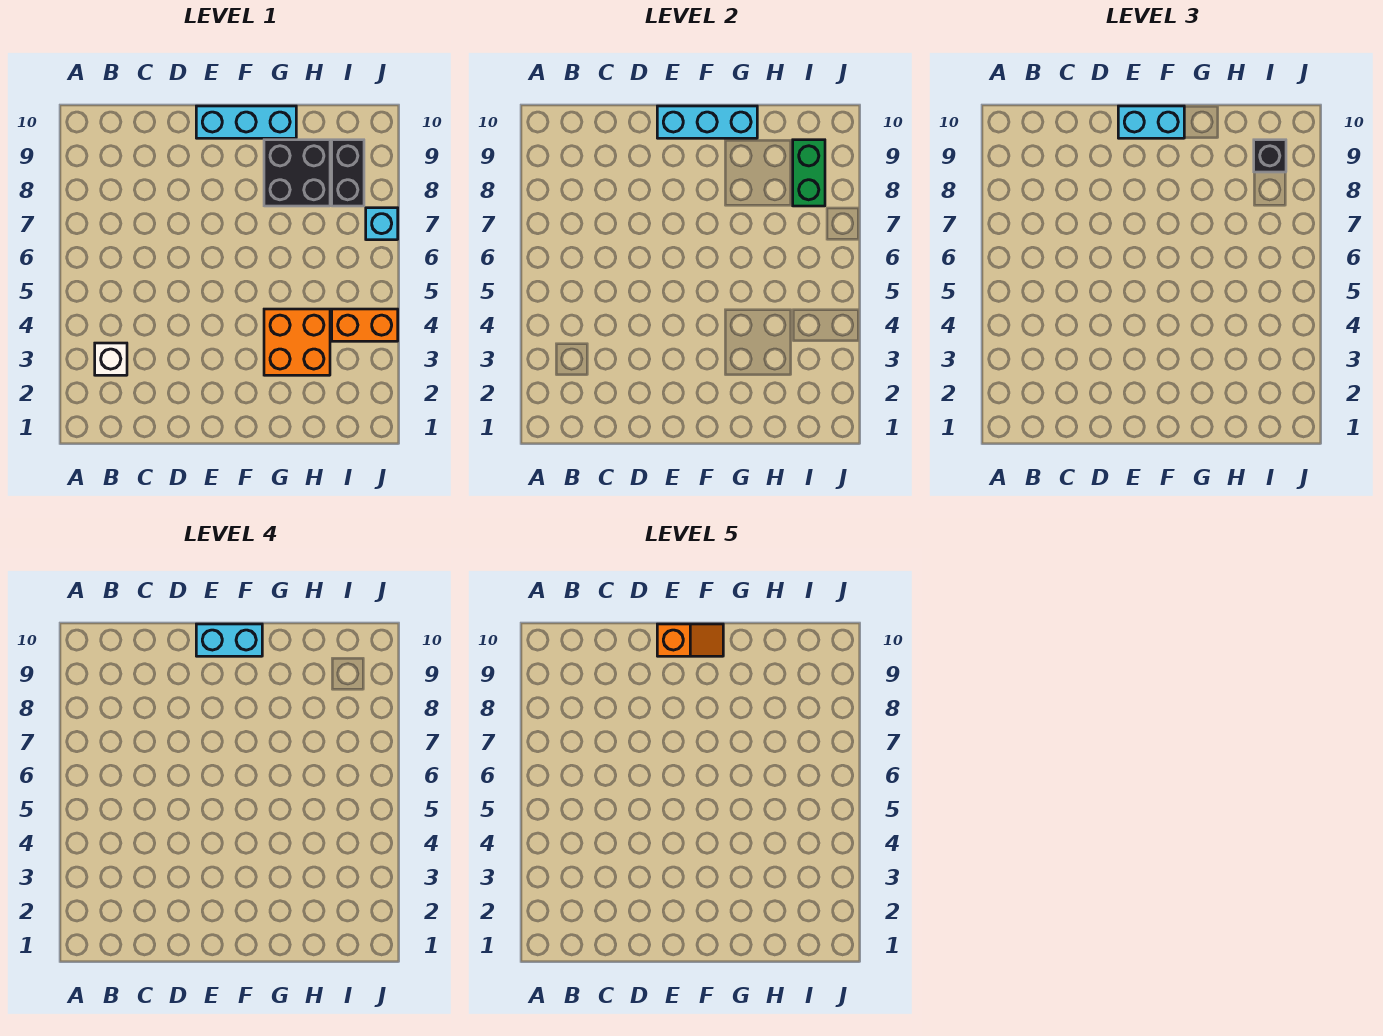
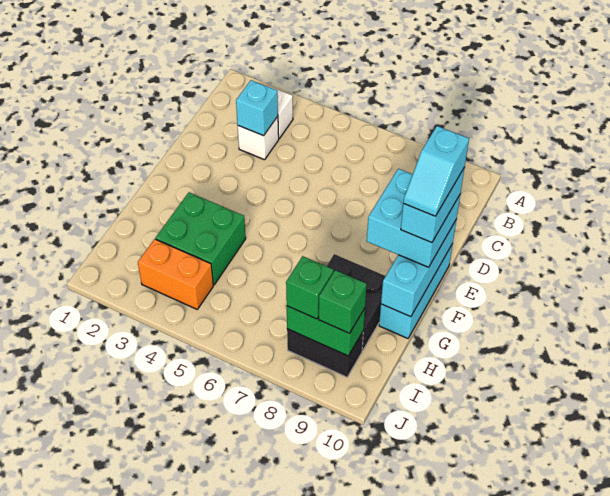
none -> white brick C3 level 1
cyan brick E10:F10 level 3 -> cyan brick E9:F10 level 3
orange slope E10:F10 level 5 top E -> cyan slope E10:F10 level 5 top E
orange brick G3:H4 level 1 -> green brick G3:H4 level 1
orange brick I4:J4 level 1 -> orange brick I3:I4 level 1
none -> green brick I8 level 3
black brick I9 level 3 -> green brick I9 level 3
cyan brick J7 level 1 -> cyan brick C3 level 2

